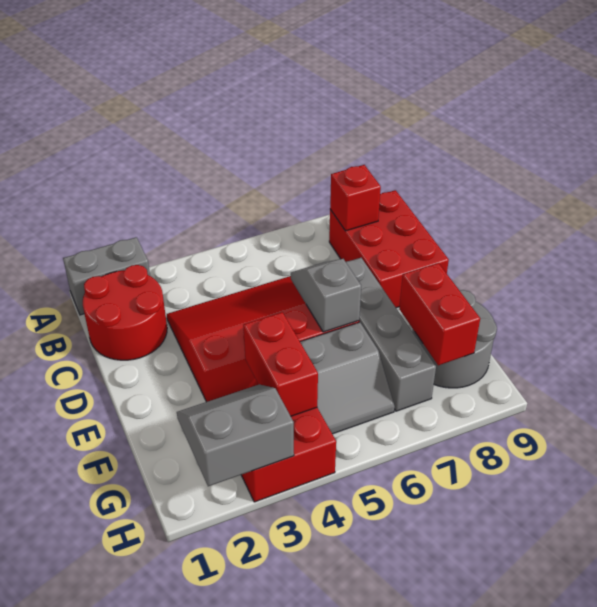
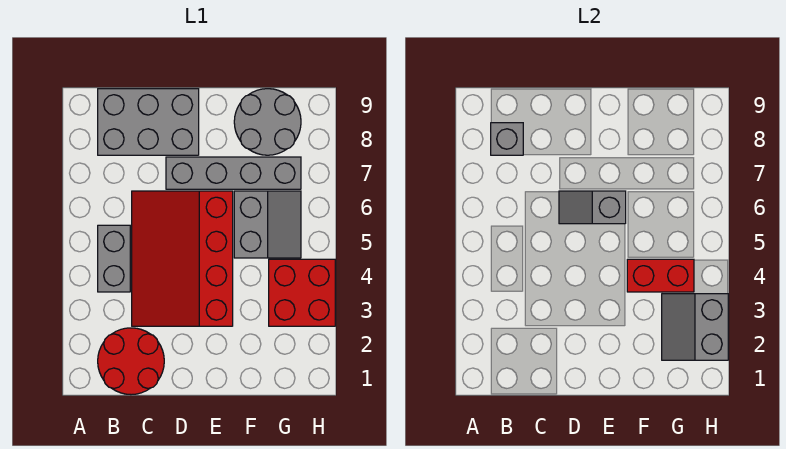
grey brick A1:A2 level 1 -> grey brick B4:B5 level 1
red brick B8:D9 level 1 -> grey brick B8:D9 level 1
red brick B8 level 2 -> grey brick B8 level 2
red brick F8:G8 level 2 -> none

